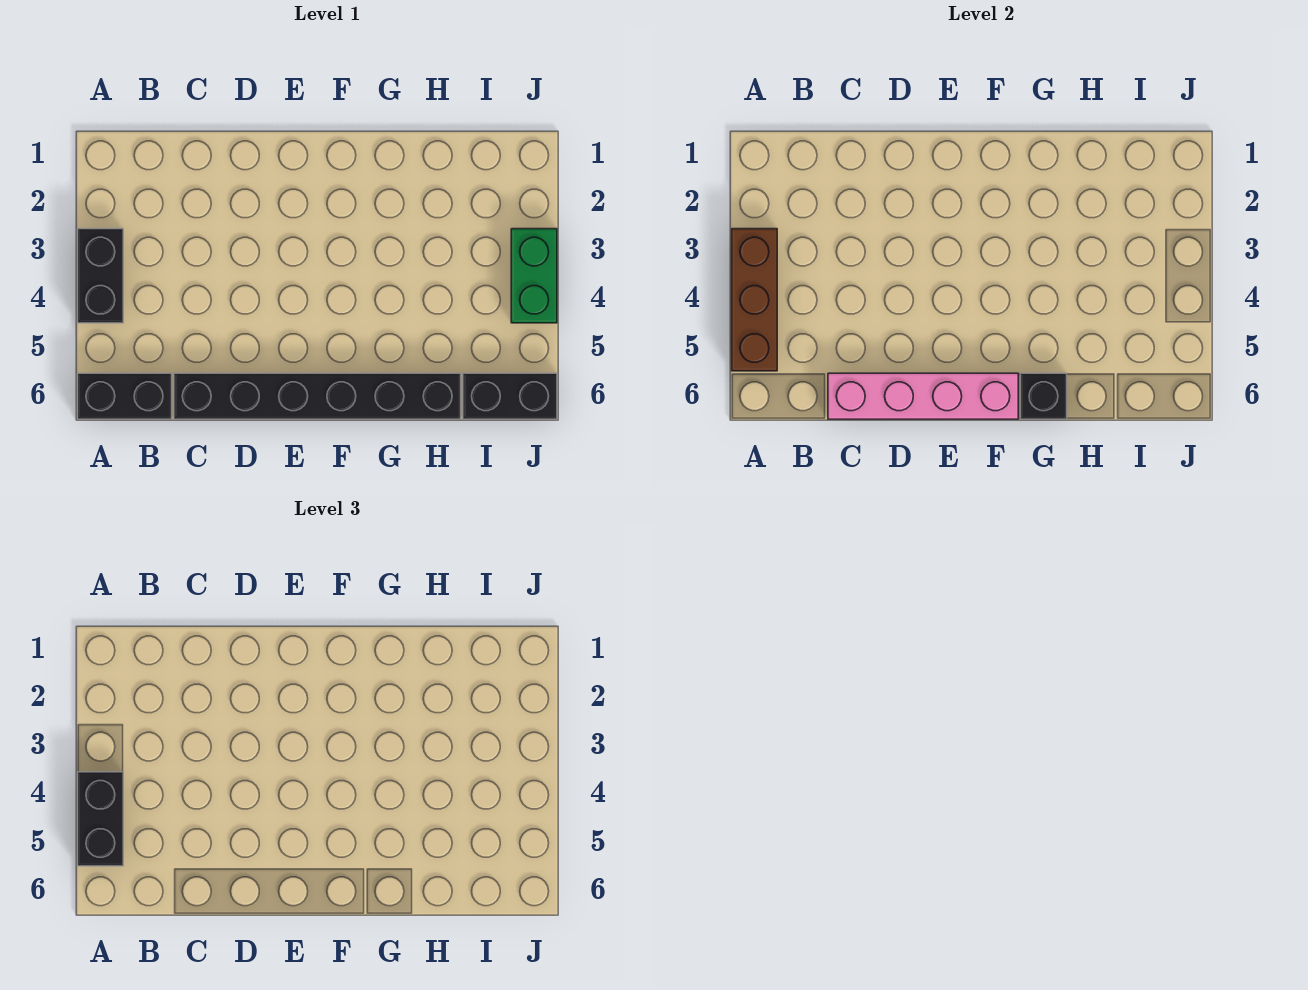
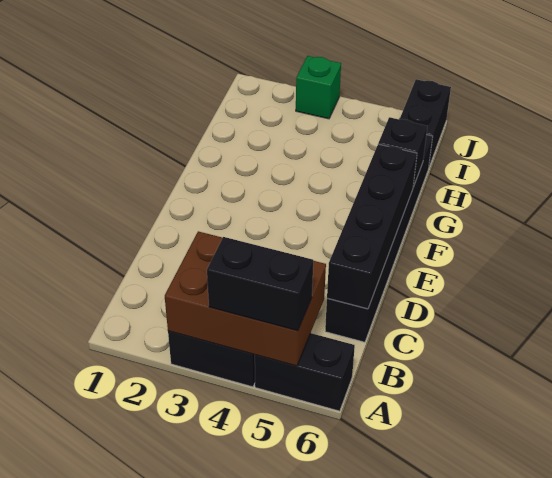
brown brick A3:A5 level 2 -> brown brick A3:B5 level 2
black brick A6:B6 level 1 -> black brick A5:A6 level 1
pink brick C6:F6 level 2 -> black brick C6:F6 level 2
green brick J3:J4 level 1 -> green brick J3 level 1

